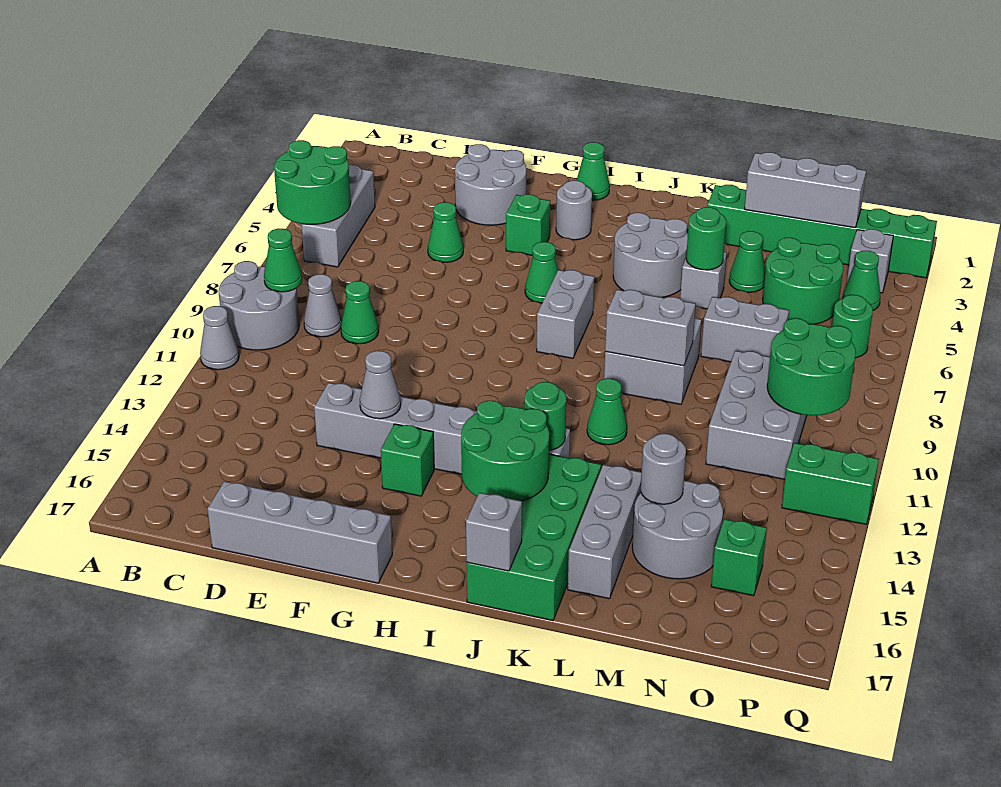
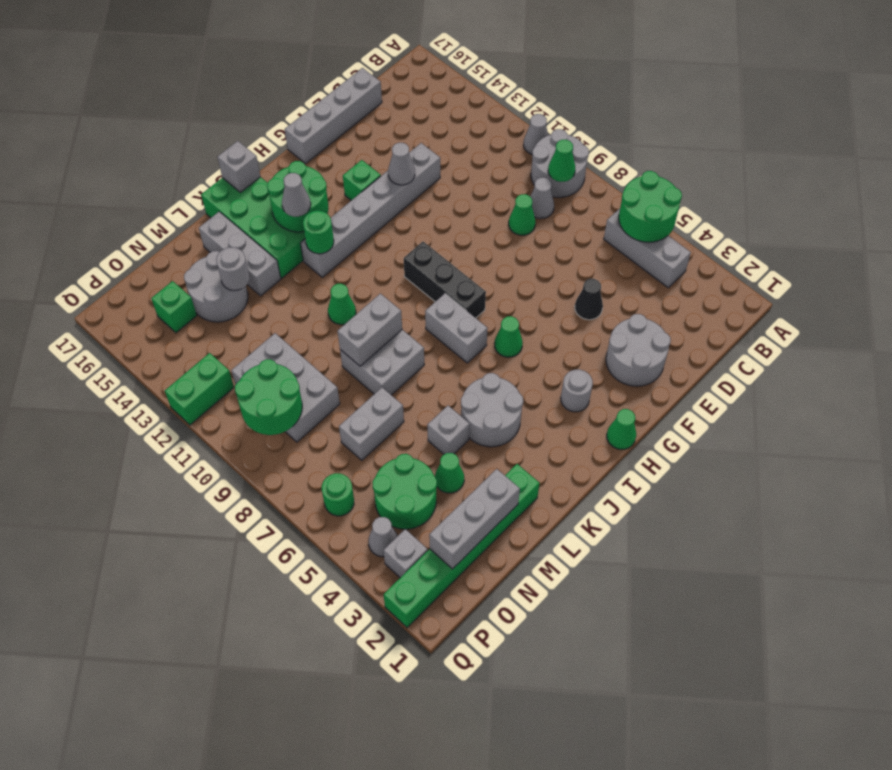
green cone E5 level 1 -> black cone E5 level 1
green brick G4 level 1 -> none
none -> black brick H8:H10 level 1
none -> grey cone J14 level 3
green round brick L5 level 2 -> none
green cone P4 level 1 -> grey cone P4 level 1

